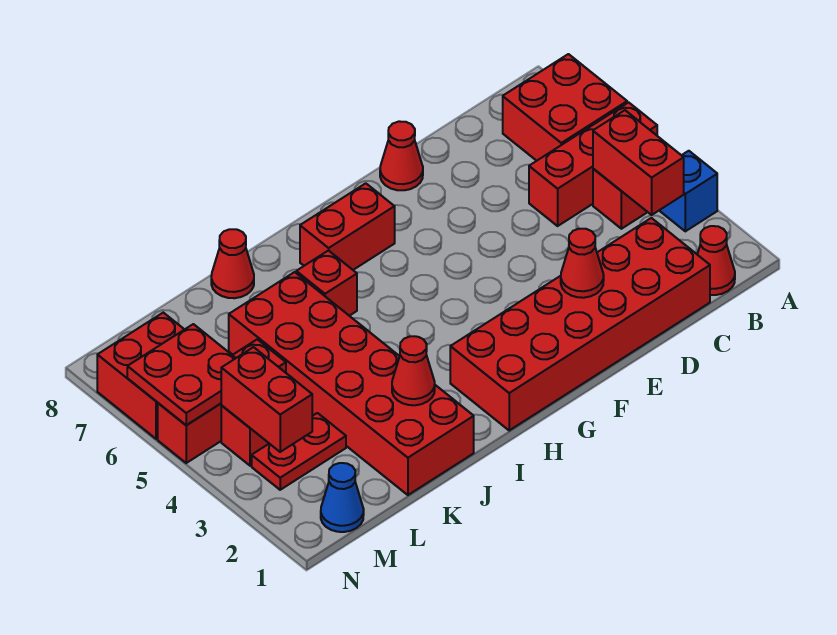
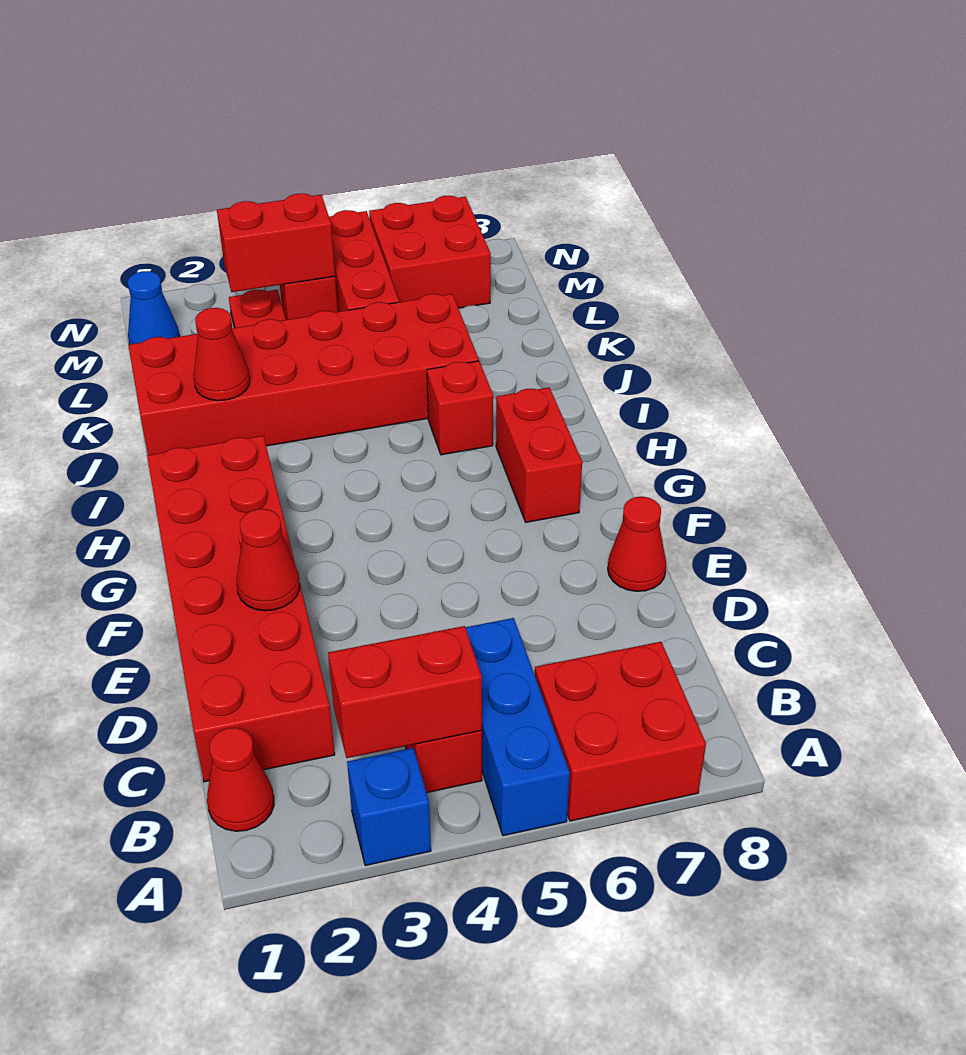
red brick A5:C5 level 1 -> blue brick A5:C5 level 1
red cone J8 level 1 -> none
red plate M5:N6 level 2 -> none

